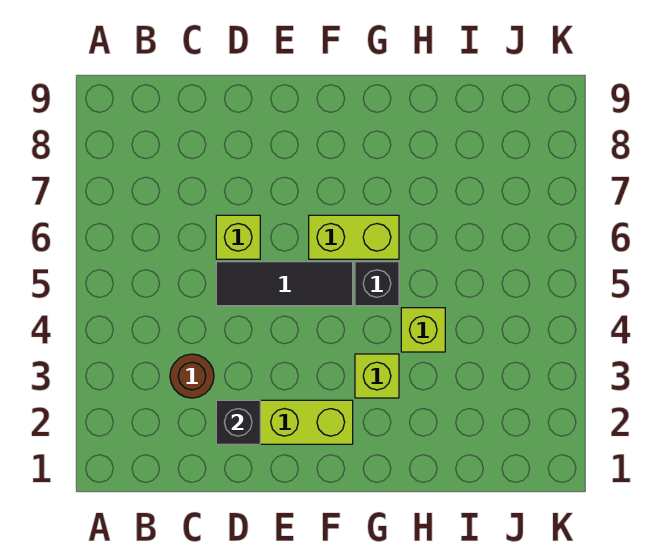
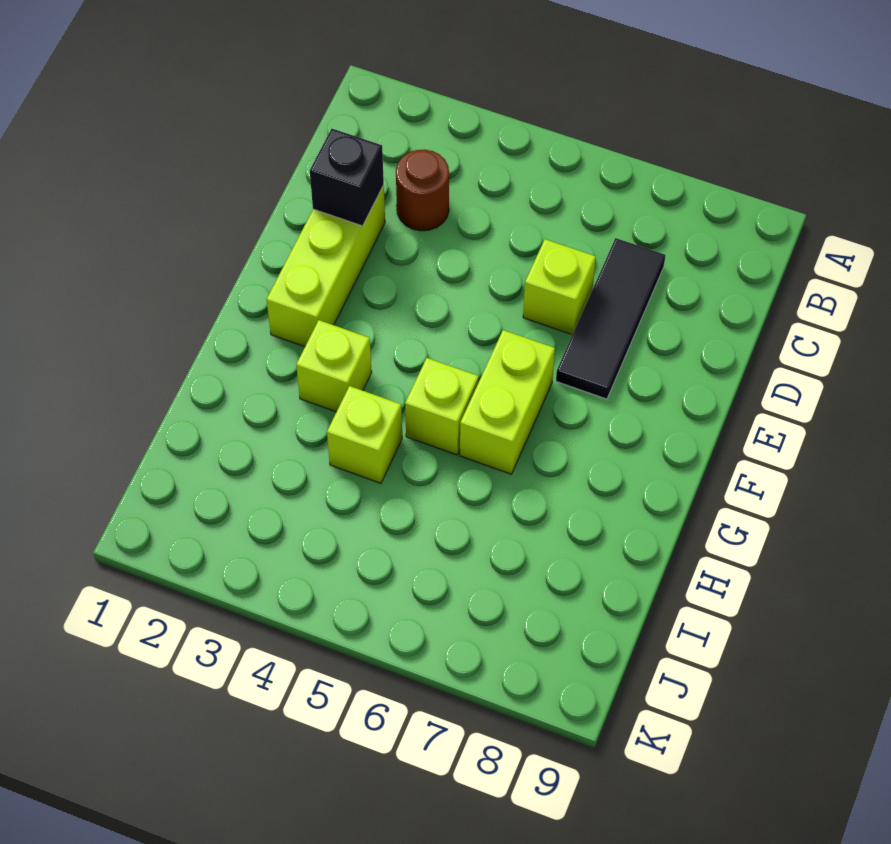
black tile D5:F5 level 1 -> black tile C7:E7 level 1
black brick G5 level 1 -> lime brick G5 level 1

